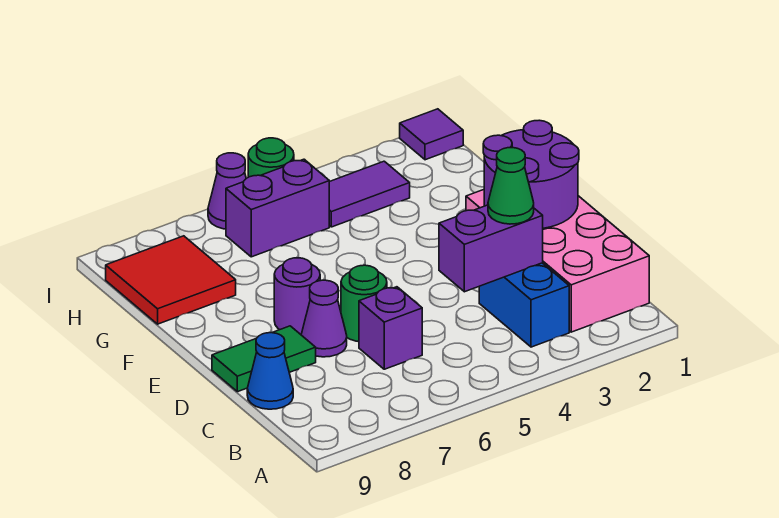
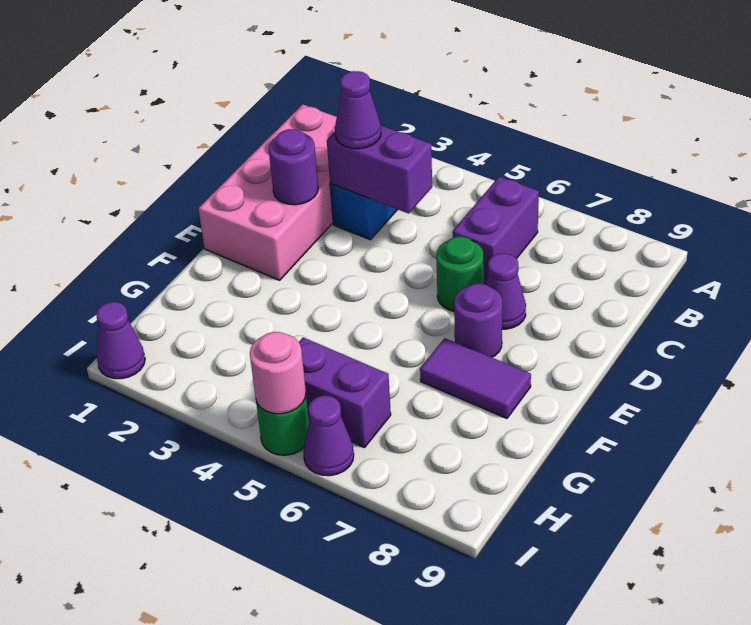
green cone C3 level 3 -> purple cone C3 level 3
purple brick C6 level 1 -> purple brick B6:C6 level 1
blue cone C9 level 1 -> none
purple round brick D1:E2 level 2 -> purple round brick D2 level 2
green tile D8:D9 level 1 -> none
red tile G8:H9 level 1 -> none
purple tile H3:H4 level 1 -> purple tile F7:F8 level 1
purple tile I1 level 1 -> purple cone I1 level 1
none -> pink round brick I5 level 2

